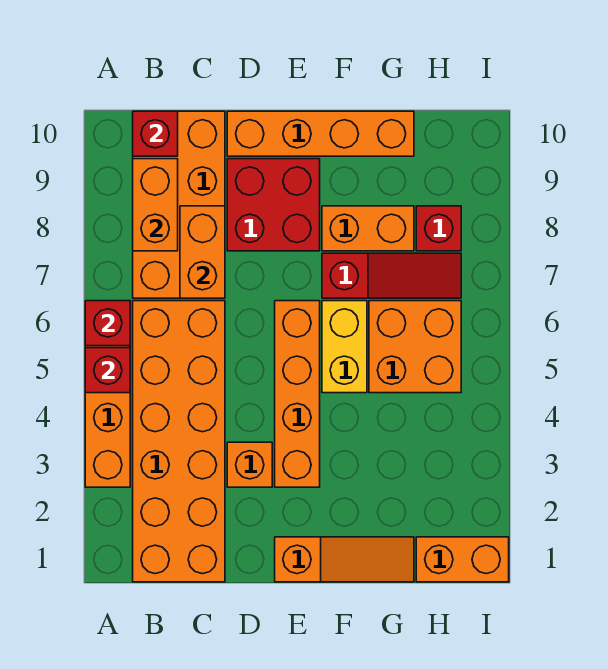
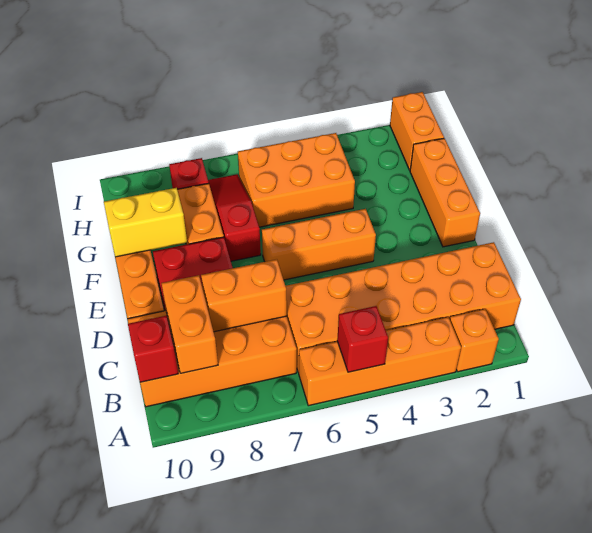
red brick A6 level 2 -> none
orange brick B8:B9 level 2 -> orange brick B9:C9 level 2
orange brick D3 level 1 -> orange brick A2 level 1
orange slope E1:G1 level 1 top E -> orange brick E1:G1 level 1
orange brick E3:E6 level 1 -> orange brick E4:E6 level 1
yellow brick F5:F6 level 1 -> yellow brick F9:F10 level 2
orange brick G5:H6 level 1 -> orange brick G4:H6 level 1

